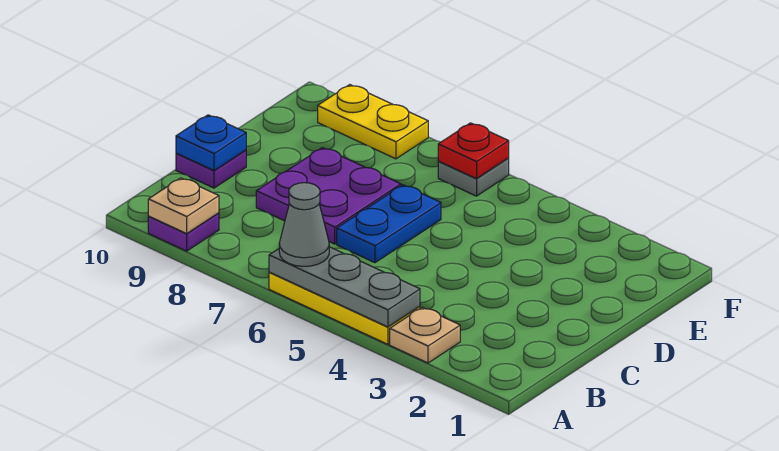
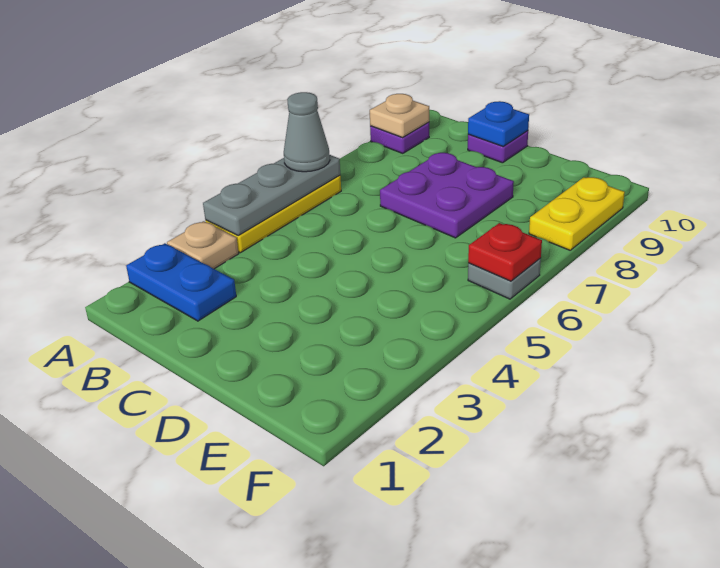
blue plate C6:D6 level 1 -> blue plate A2:B2 level 1

